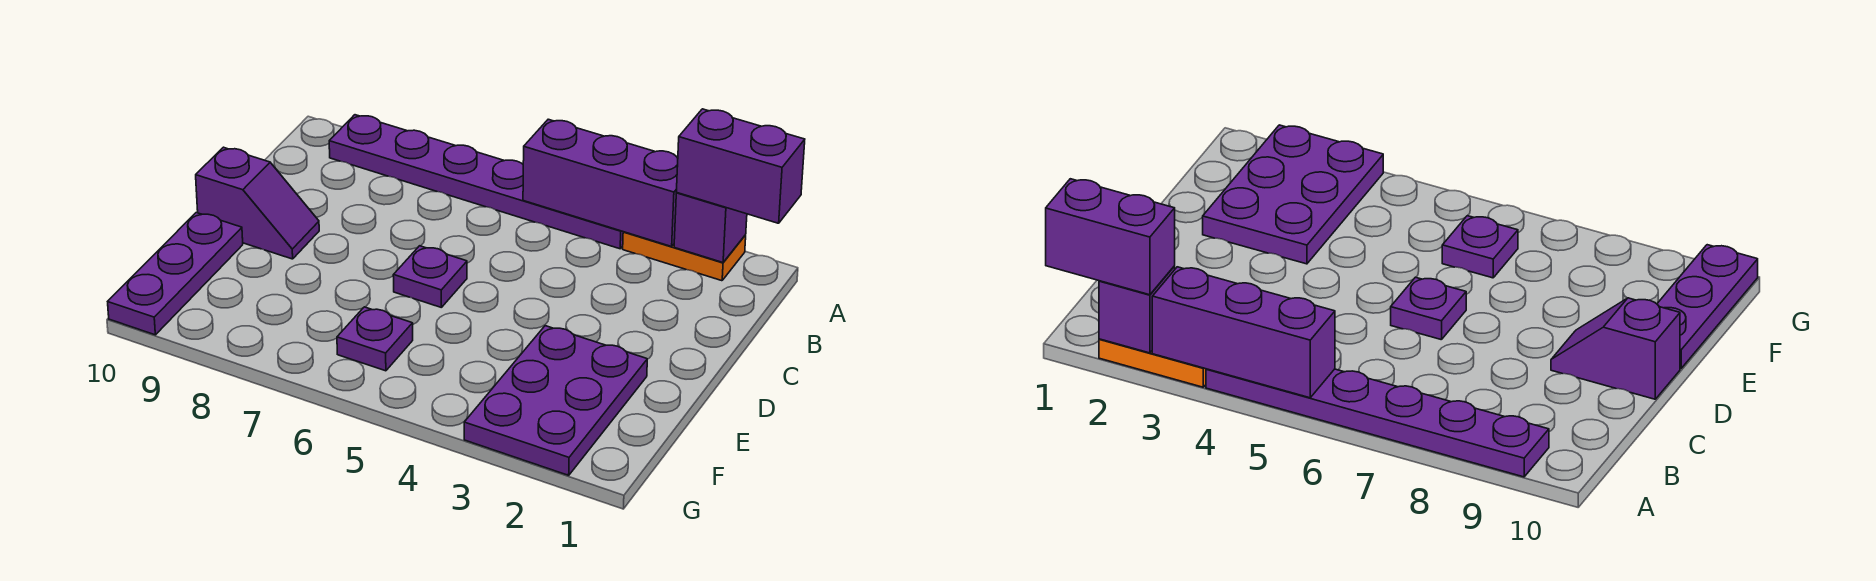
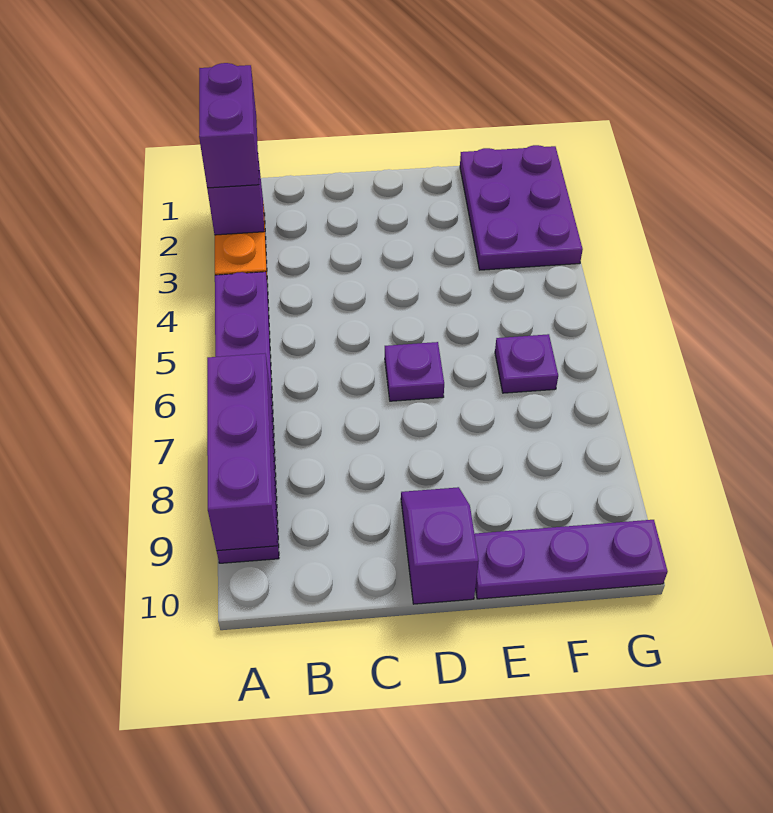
purple brick A3:A5 level 2 -> purple brick A7:A9 level 2
purple plate E2:G3 level 1 -> purple plate F1:G3 level 1

